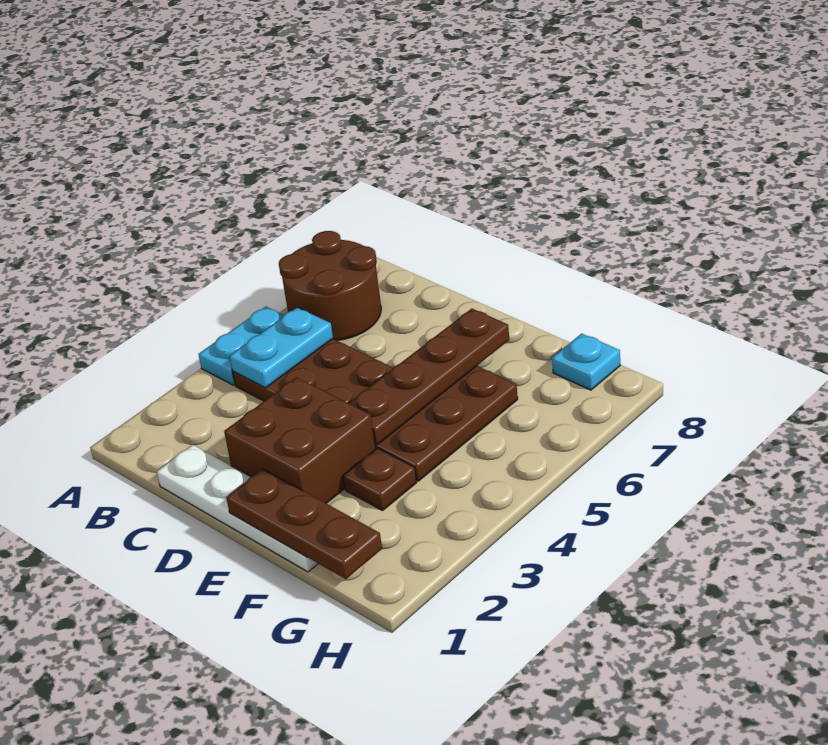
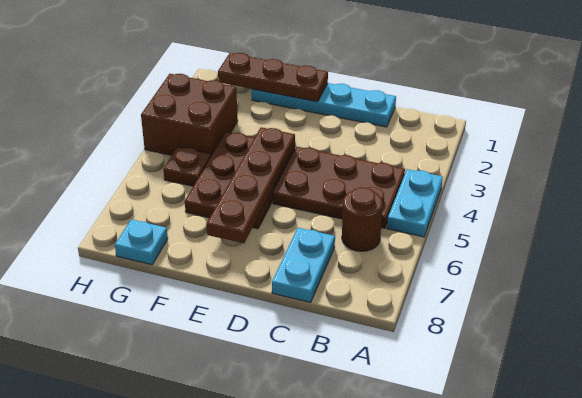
brown round brick A6:B7 level 1 -> brown round brick B6 level 1
cyan plate B4:B5 level 2 -> cyan plate C7:C8 level 1
white plate C1:F1 level 1 -> cyan plate C1:F1 level 1
brown brick D2:E3 level 1 -> brown brick G3:H4 level 1
brown plate F3 level 1 -> brown plate G5 level 1

